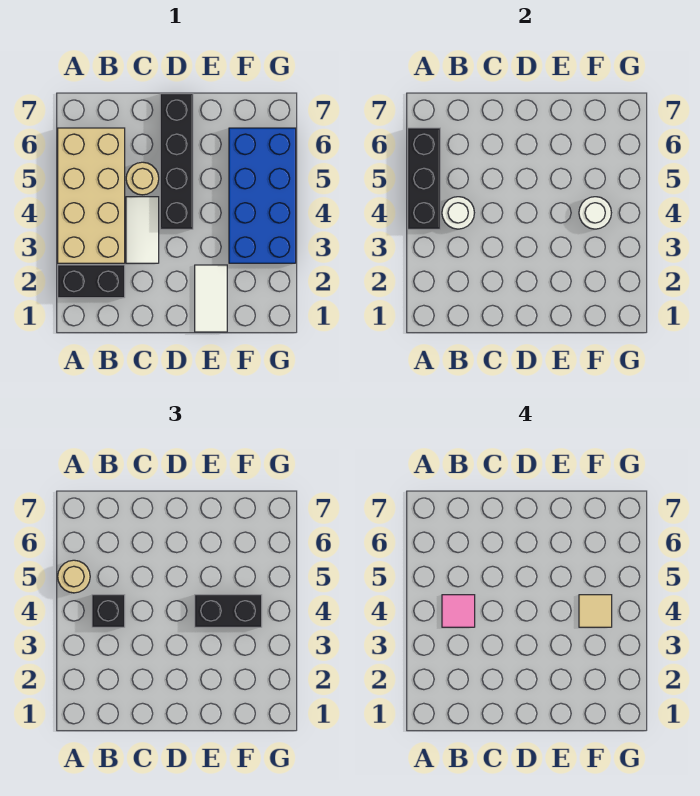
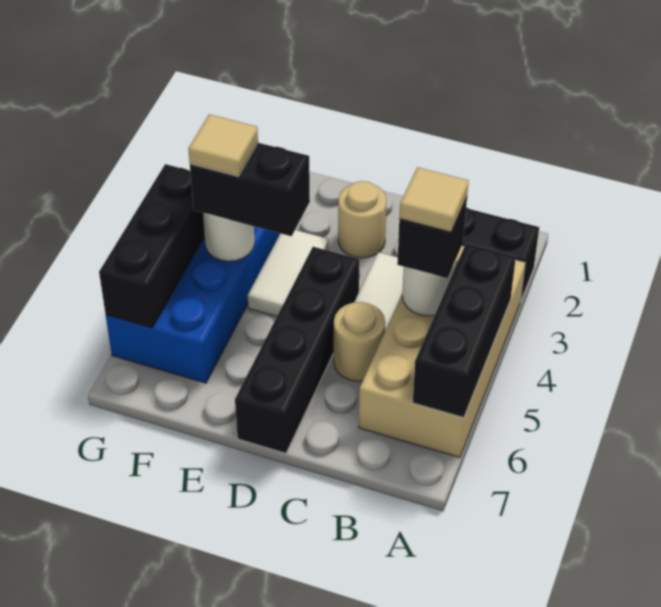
tan round brick A5 level 3 -> tan round brick D2 level 1
pink tile B4 level 4 -> tan tile B4 level 4
white tile E1:E2 level 1 -> white tile E3:E4 level 1
none -> black brick G4:G6 level 2

